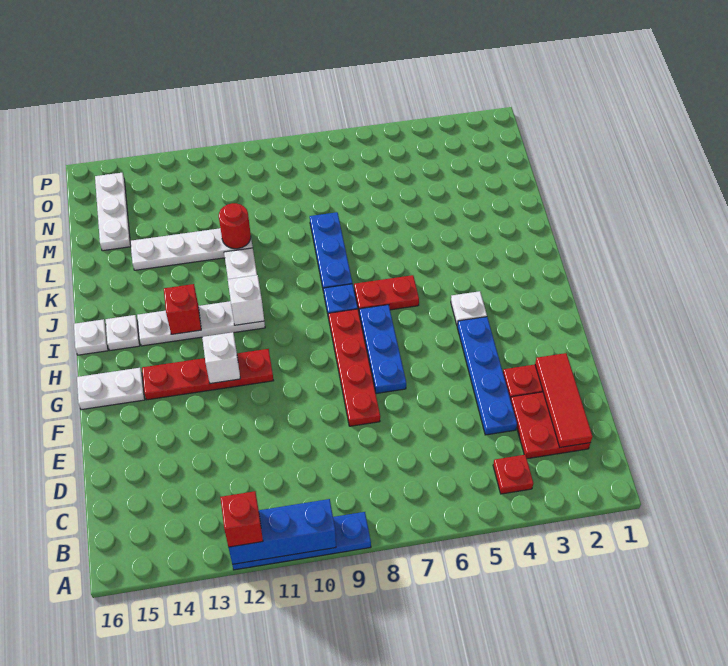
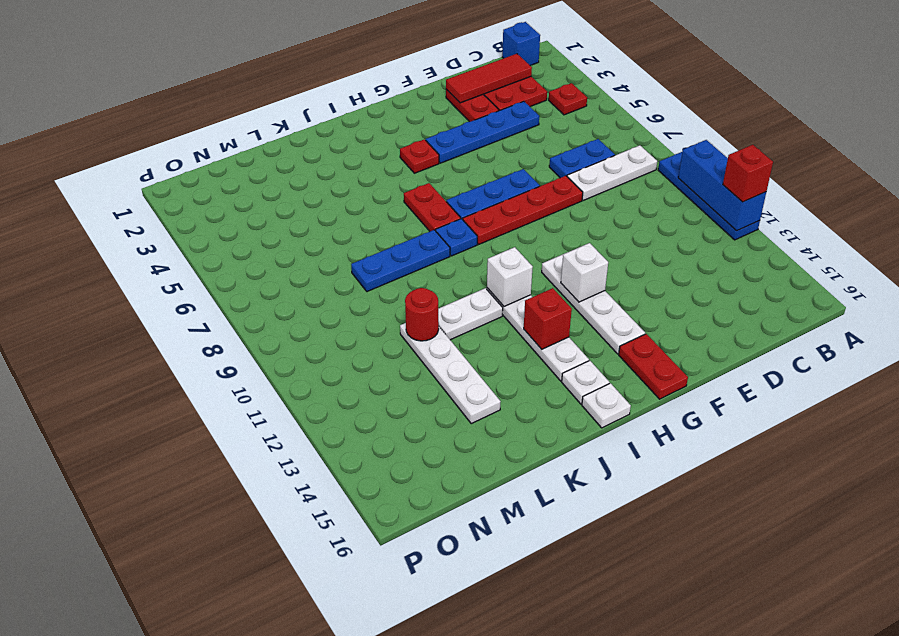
none -> blue brick B1 level 1
none -> blue plate C7:D7 level 1
red plate G11:G14 level 1 -> white plate G11:G14 level 1
white plate G15:G16 level 1 -> red plate G15:G16 level 1
white plate H4 level 1 -> red plate H4 level 1
white plate M15:O15 level 1 -> white plate B8:D8 level 1

